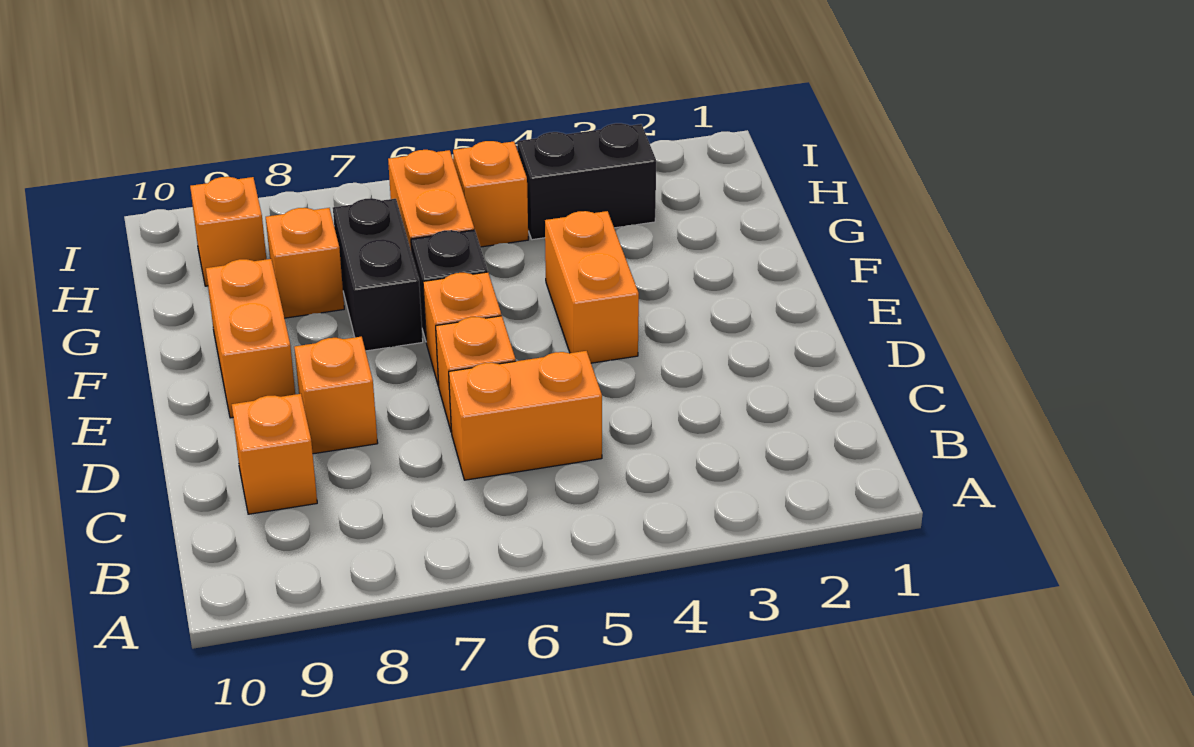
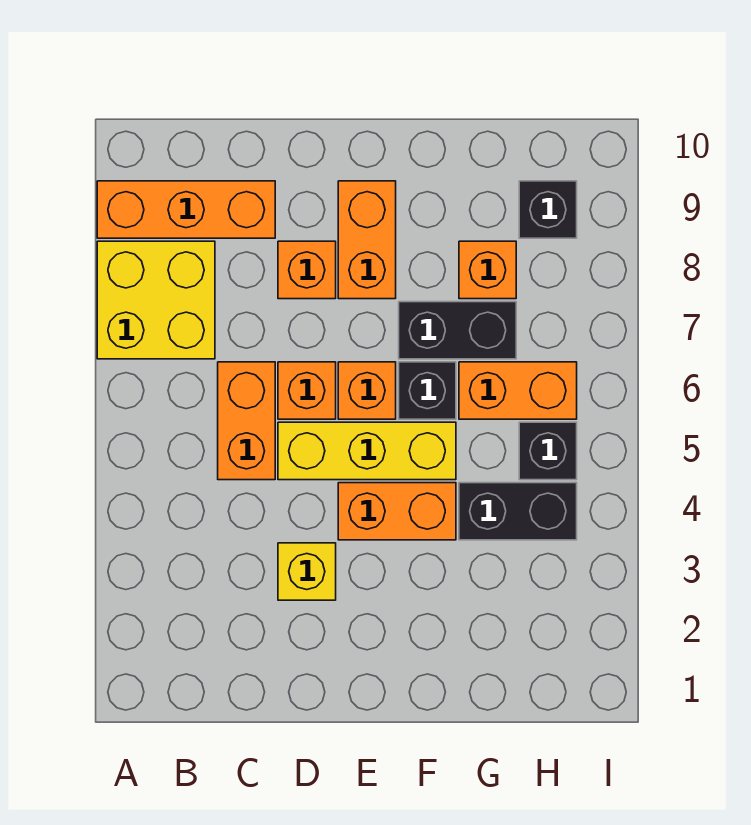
none -> yellow brick A7:B8 level 1
orange brick C9 level 1 -> orange brick A9:C9 level 1
none -> yellow brick D3 level 1
none -> yellow brick D5:F5 level 1
orange brick E9:F9 level 1 -> orange brick E8:E9 level 1
black brick H3:H4 level 1 -> black brick G4:H4 level 1
orange brick H5 level 1 -> black brick H5 level 1
orange brick H9 level 1 -> black brick H9 level 1

